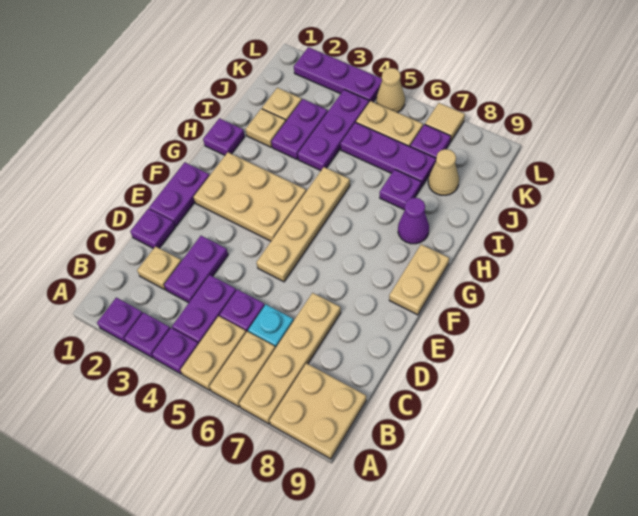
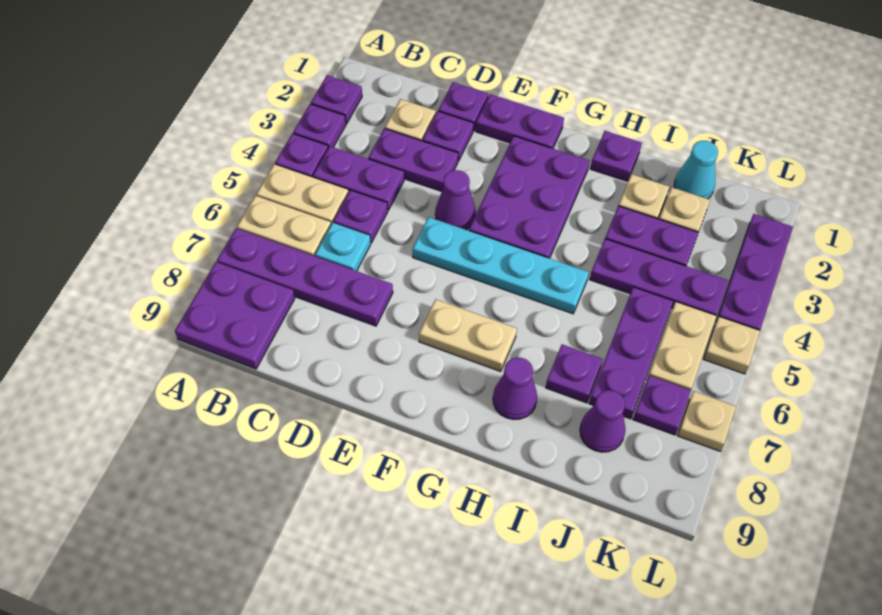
tan plate A7:D7 level 1 -> purple plate A7:D7 level 1
tan plate A8:B9 level 1 -> purple plate A8:B9 level 1
none -> purple plate D2 level 1
none -> purple cone E4 level 1
tan plate E5:H5 level 1 -> cyan plate E5:H5 level 1
tan plate F2:G4 level 1 -> purple plate F2:G4 level 1
tan plate F9:G9 level 1 -> tan plate F7:G7 level 1
none -> cyan cone J1 level 1
tan cone J8 level 1 -> purple cone J8 level 1
tan cone L5 level 1 -> tan plate L5 level 1
tan tile L7 level 1 -> tan plate L7 level 1

